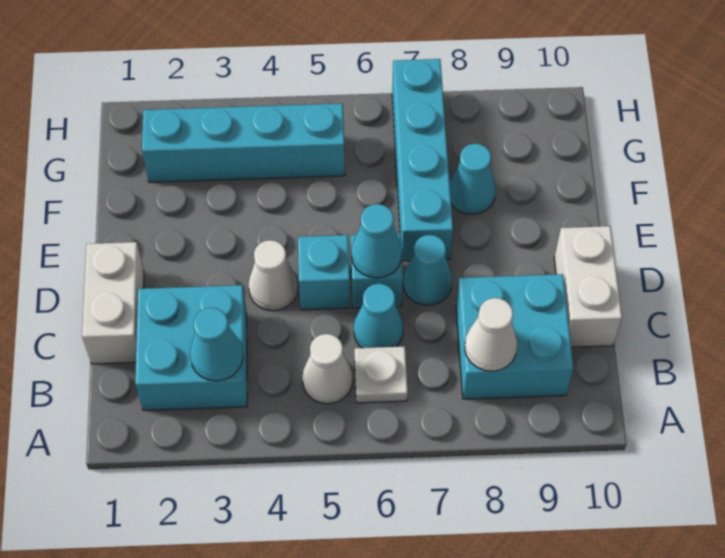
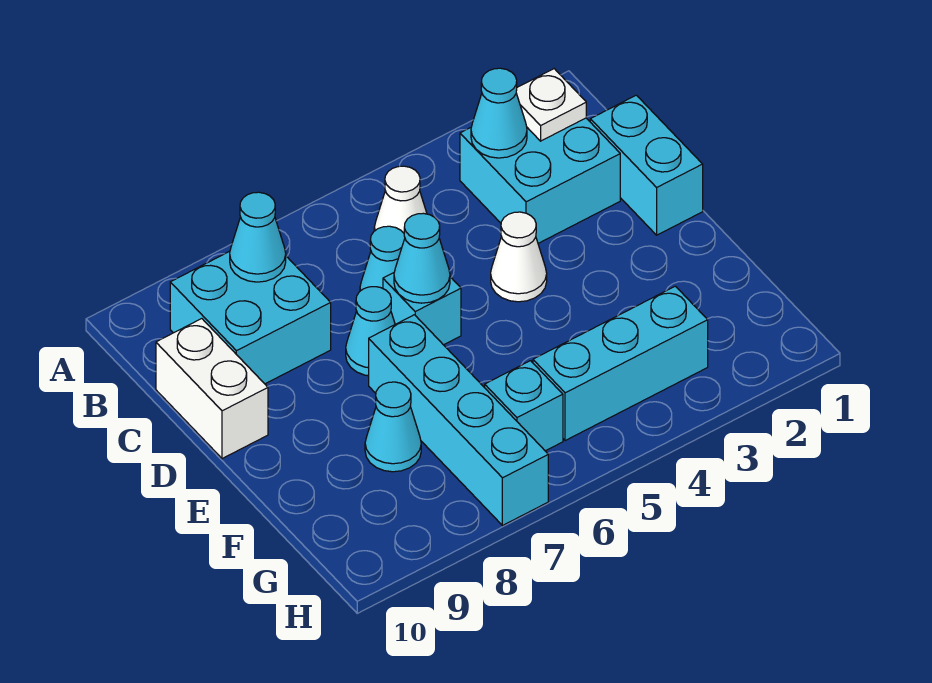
white plate B6 level 1 -> white plate B2 level 2
white cone B8 level 2 -> cyan cone B8 level 2
white brick C1:D1 level 1 -> cyan brick C1:D1 level 1
cyan brick D5 level 1 -> cyan brick G6 level 1
cyan brick G2:G5 level 1 -> cyan brick G3:G5 level 1

